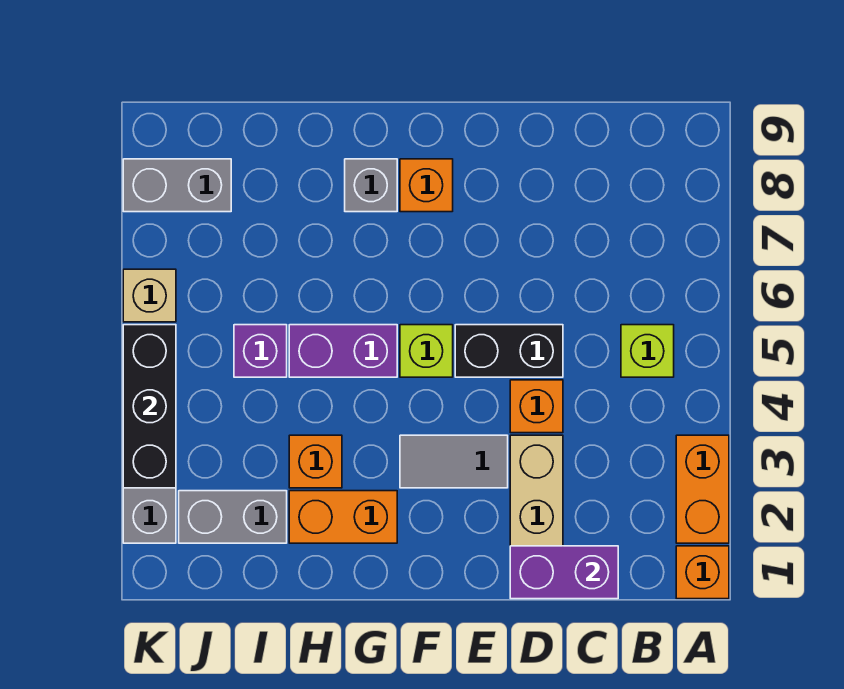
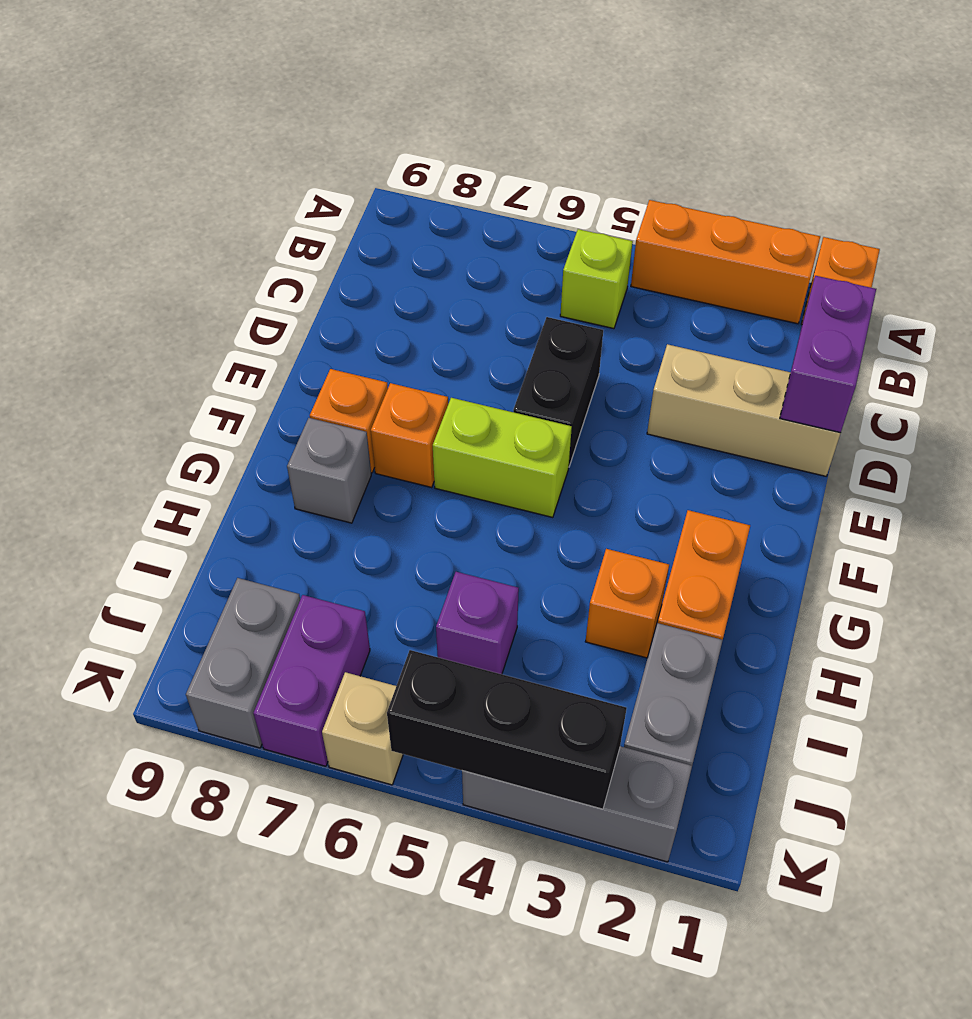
orange brick A2:A3 level 1 -> orange brick A2:A4 level 1
orange brick D4 level 1 -> orange brick F7 level 1
grey tile E3:F3 level 1 -> none
lime brick F5 level 1 -> lime brick F5:F6 level 1
purple brick G5:H5 level 1 -> purple brick J7:K7 level 1

